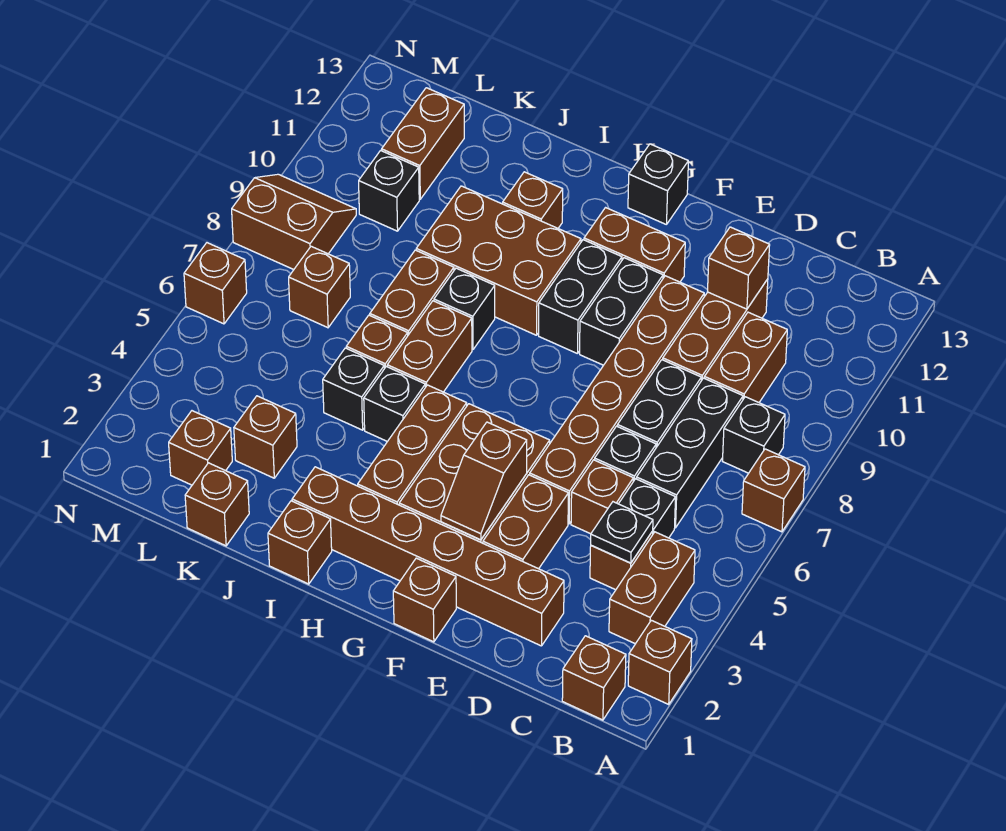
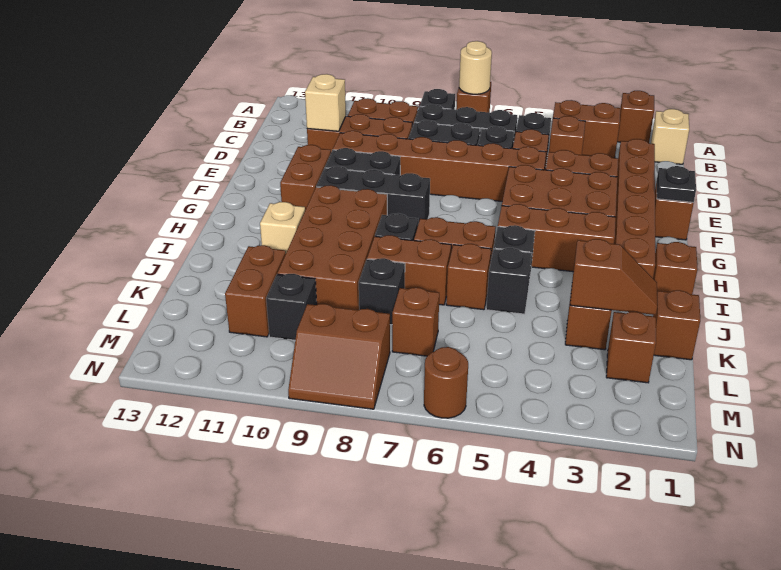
none -> tan round brick A7 level 2
brown brick B1 level 1 -> tan brick B1 level 1
black plate C4 level 2 -> black plate F1 level 2
brown brick D11 level 2 -> tan brick D11 level 2
brown slope F3:F4 level 2 top 4 -> brown slope K2:K3 level 2 top 3
black brick G9:G10 level 1 -> black brick G8:G10 level 1
black brick G13 level 1 -> black brick K8 level 1
brown brick H9:J10 level 1 -> brown brick H9:K10 level 1
brown brick I11 level 1 -> tan brick I11 level 1
brown brick L11:L12 level 1 -> brown brick K11:L11 level 1
brown slope M8:N9 level 1 top 8 -> brown slope M8:N9 level 1 top M
brown brick N6 level 1 -> brown round brick N6 level 1

